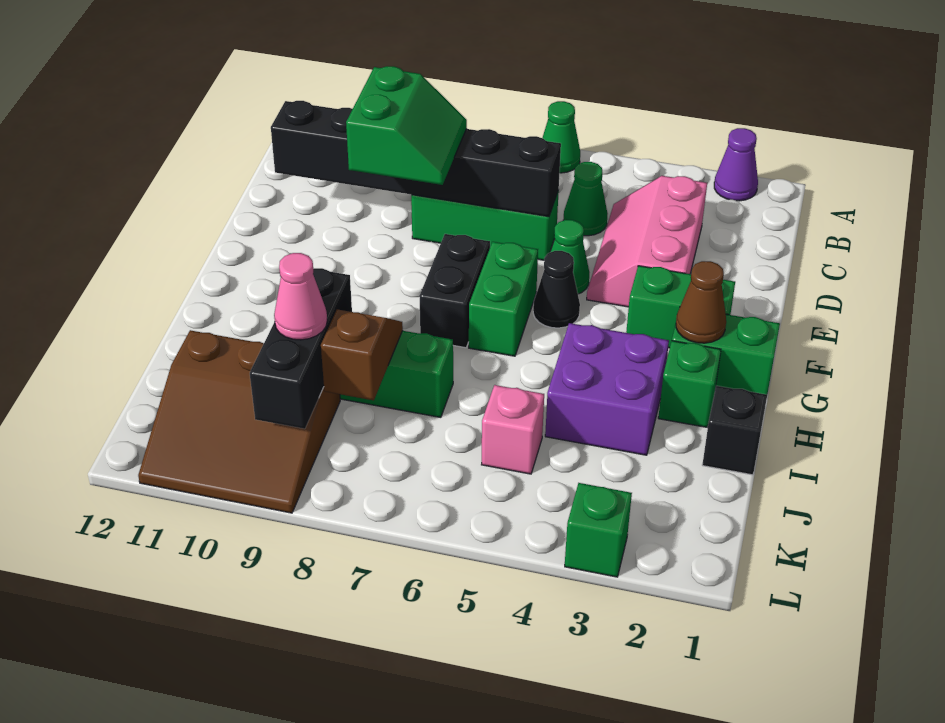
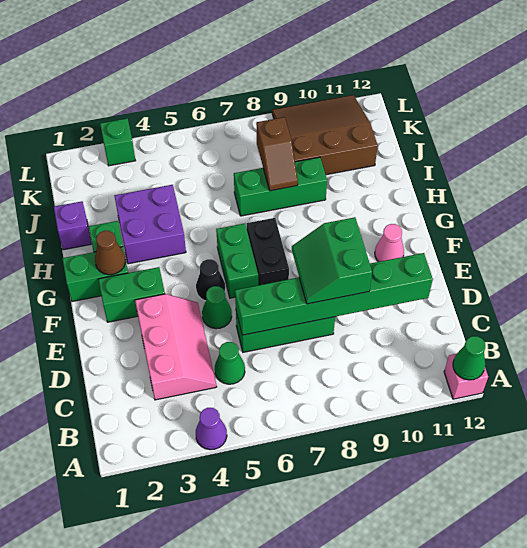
purple cone A2 level 1 -> purple cone A4 level 1
green cone A6 level 1 -> green cone A12 level 2
black brick D6:D11 level 2 -> green brick D6:D11 level 2
black brick I1 level 1 -> purple brick I1 level 1
black brick I9:K9 level 2 -> none
pink brick J5 level 1 -> pink brick A12 level 1
pink cone J9 level 3 -> pink cone F11 level 1

